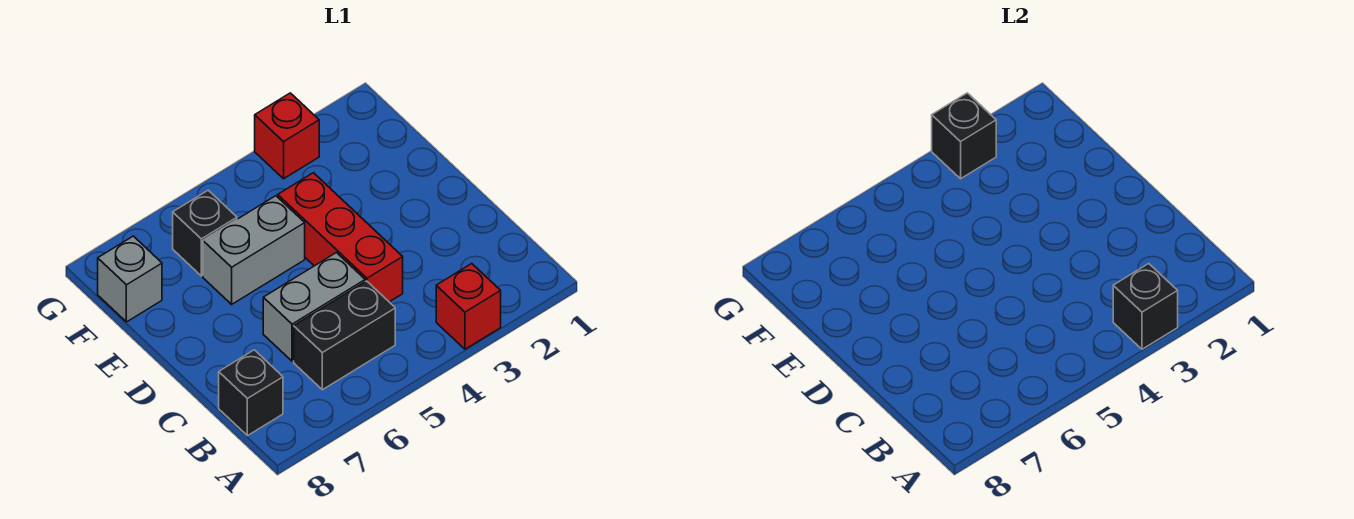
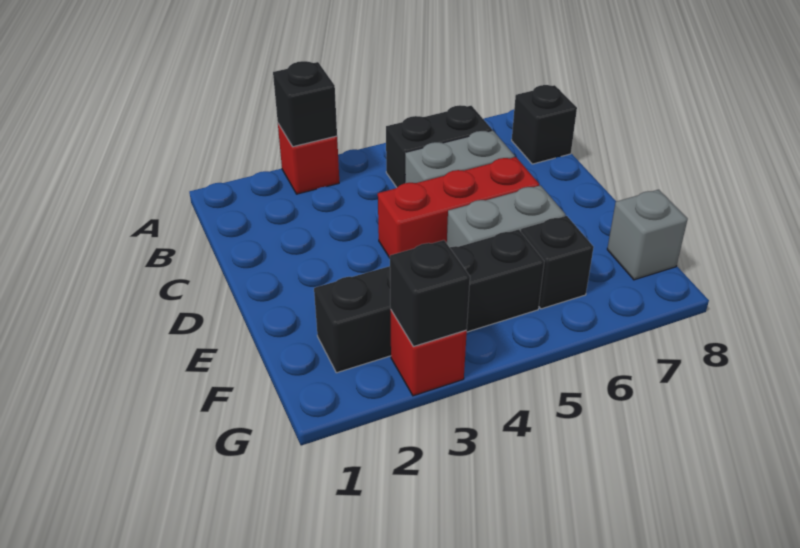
red brick C4:E4 level 1 -> red brick D4:D6 level 1
none -> black brick F2:F5 level 1

